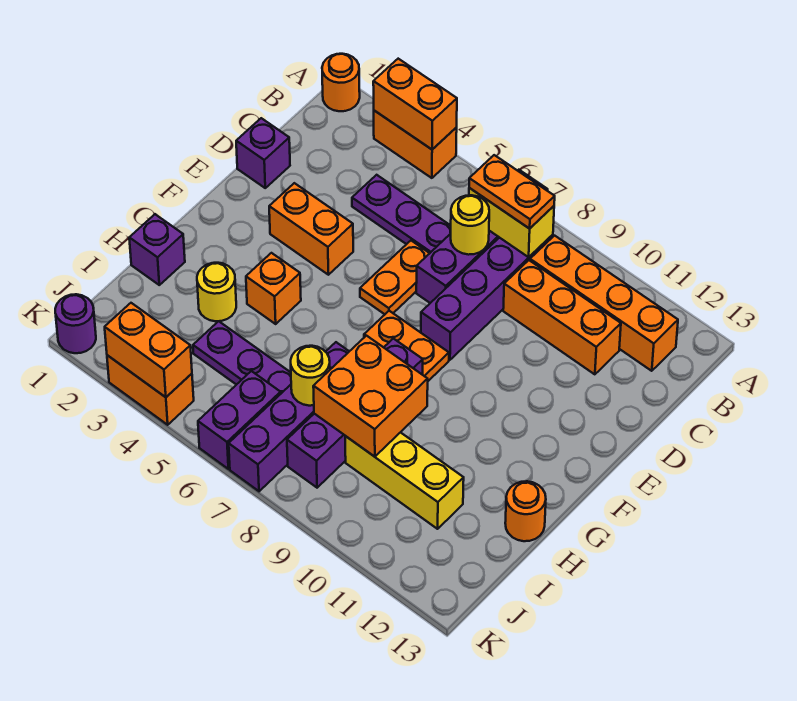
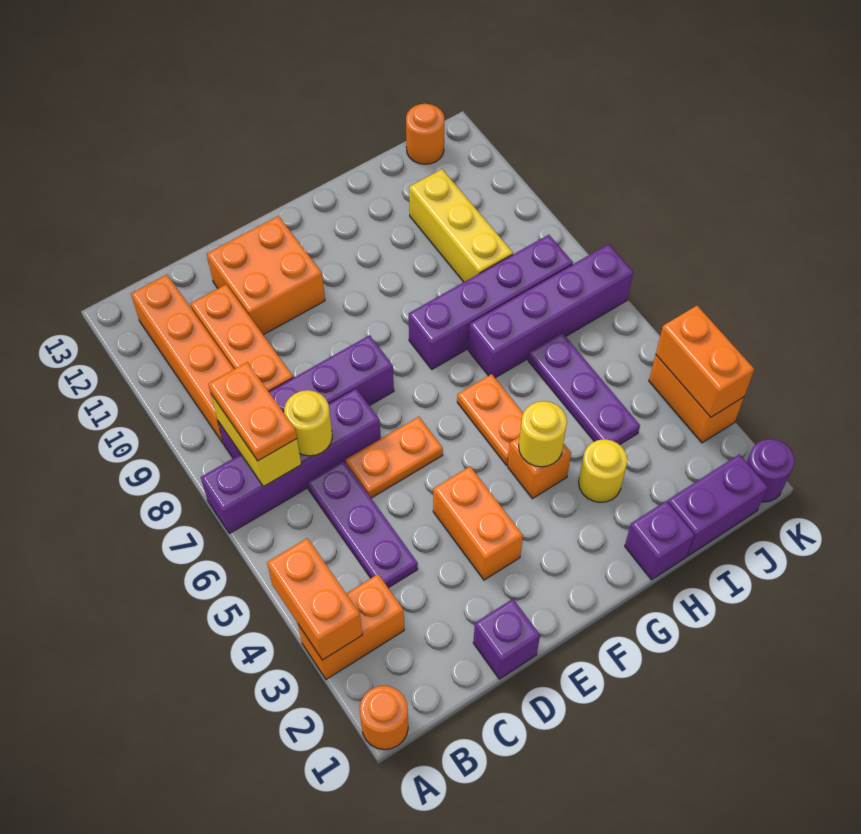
orange brick A3:A4 level 1 -> orange brick A3:B3 level 1
orange plate F7:F8 level 1 -> orange plate G5:G6 level 1
orange brick H8:I9 level 2 -> orange brick D11:E12 level 1
orange round brick H13 level 1 -> orange round brick J13 level 1
yellow round brick I7 level 2 -> yellow round brick G4 level 2
purple brick J6:K6 level 1 -> purple brick I1:J1 level 1

